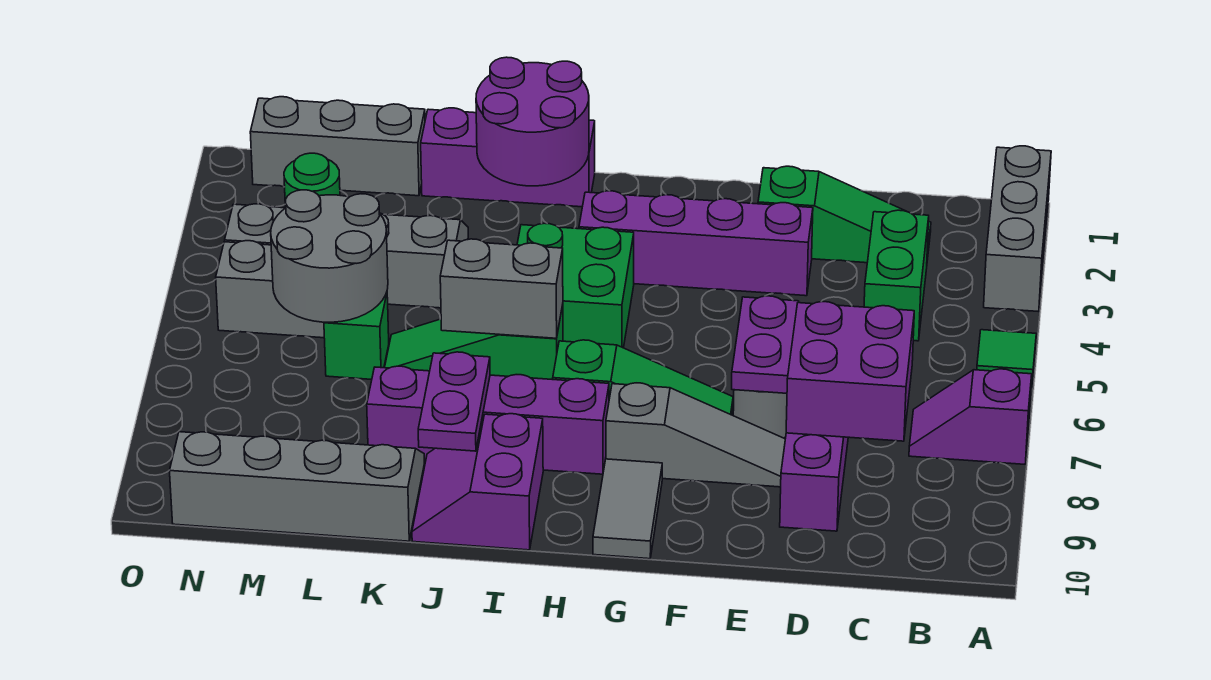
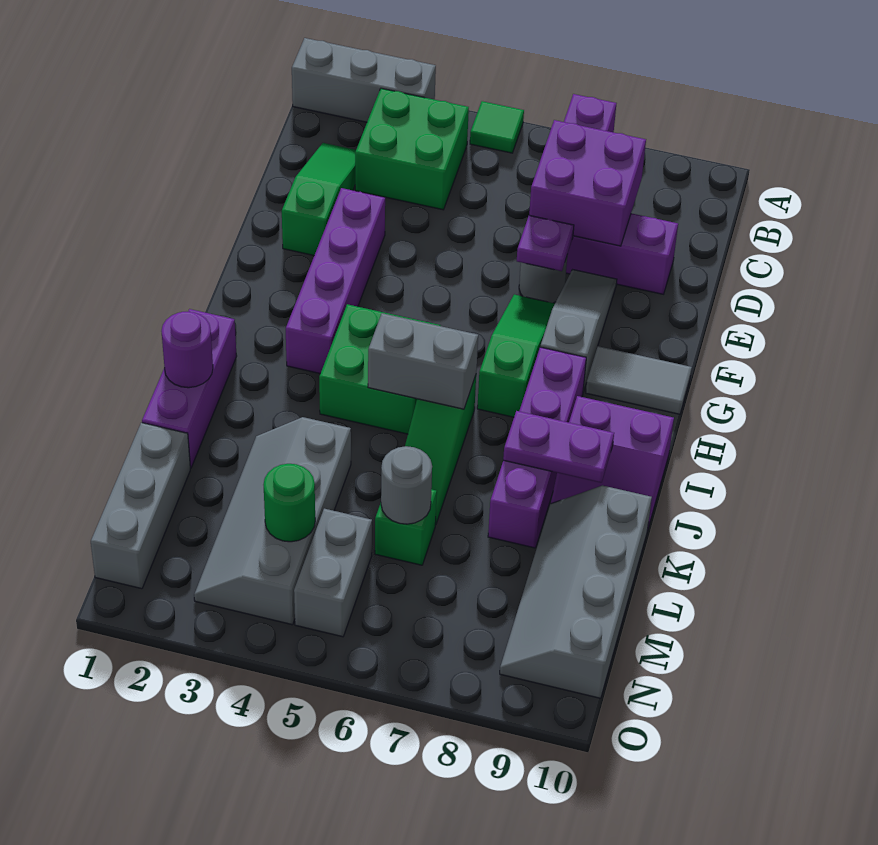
green brick C3:C4 level 1 -> green brick B3:C4 level 1
purple plate E6:E7 level 2 -> purple plate E7 level 2
purple round brick I1:J2 level 2 -> purple round brick J1 level 2
grey brick I6:J6 level 2 -> grey brick I5:I6 level 2
grey round brick L5:M6 level 2 -> grey round brick L6 level 2

